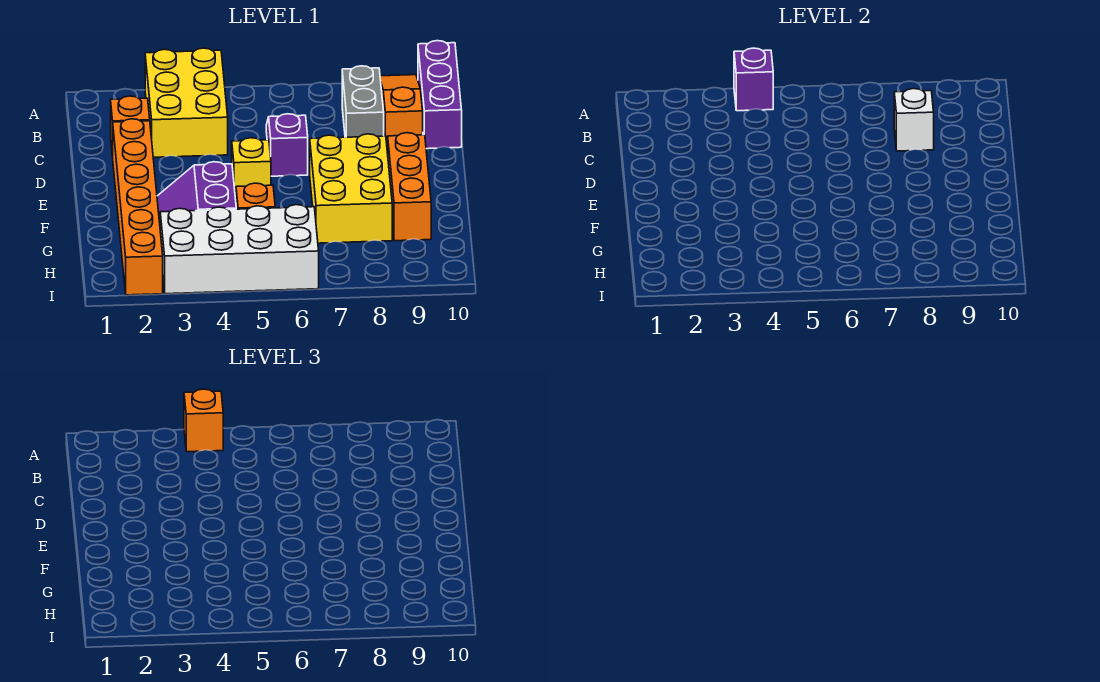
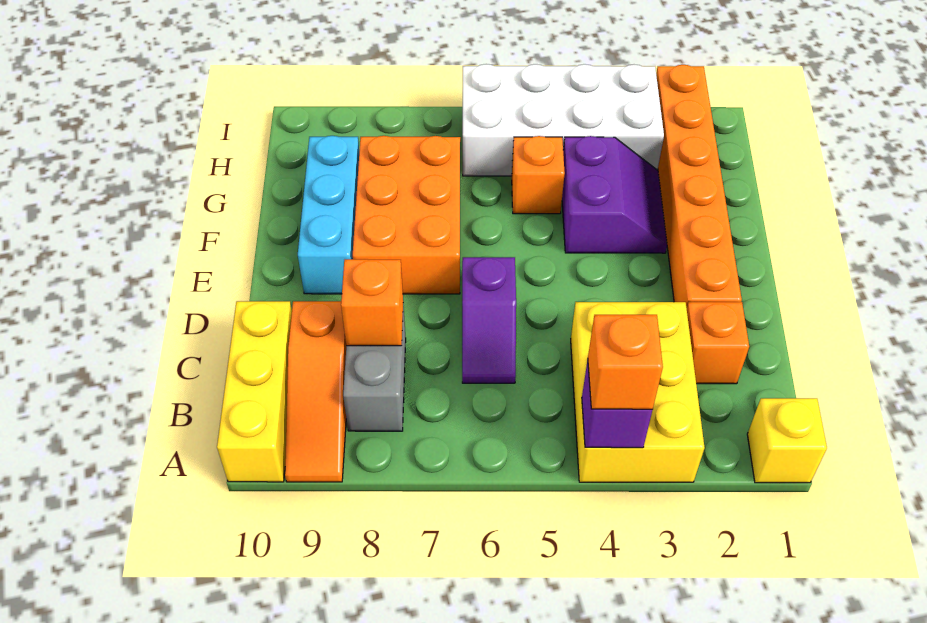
purple brick A10:C10 level 1 -> yellow brick A10:C10 level 1
white brick C8 level 2 -> orange brick C8 level 2
yellow brick E5 level 1 -> yellow brick A1 level 1
yellow brick E7:G8 level 1 -> orange brick E7:G8 level 1
orange brick E9:G9 level 1 -> cyan brick E9:G9 level 1

